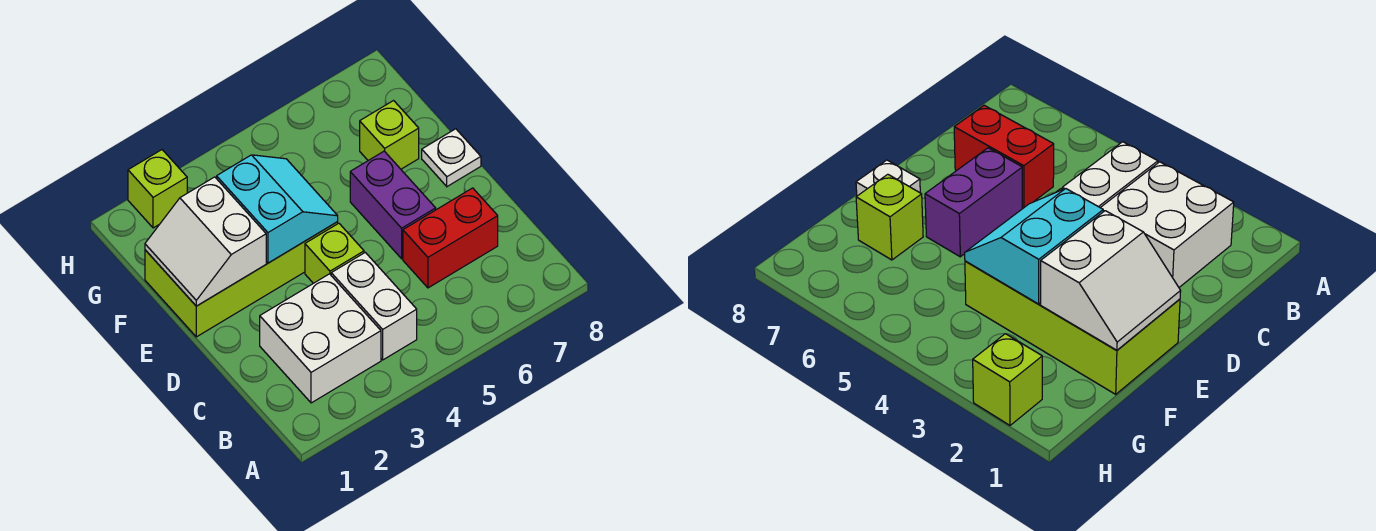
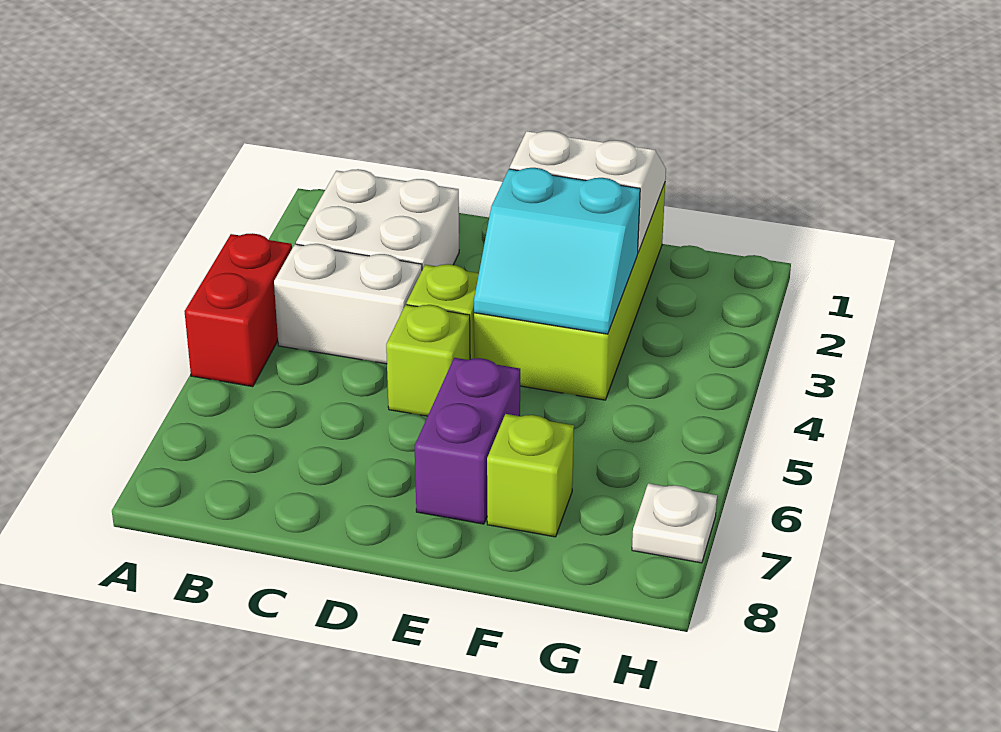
red brick C6:C7 level 1 -> red brick A4:A5 level 1
purple brick D6:E6 level 1 -> purple brick E6:E7 level 1
white plate E8 level 1 -> white plate H7 level 1
lime brick H2 level 1 -> lime brick D5 level 1

